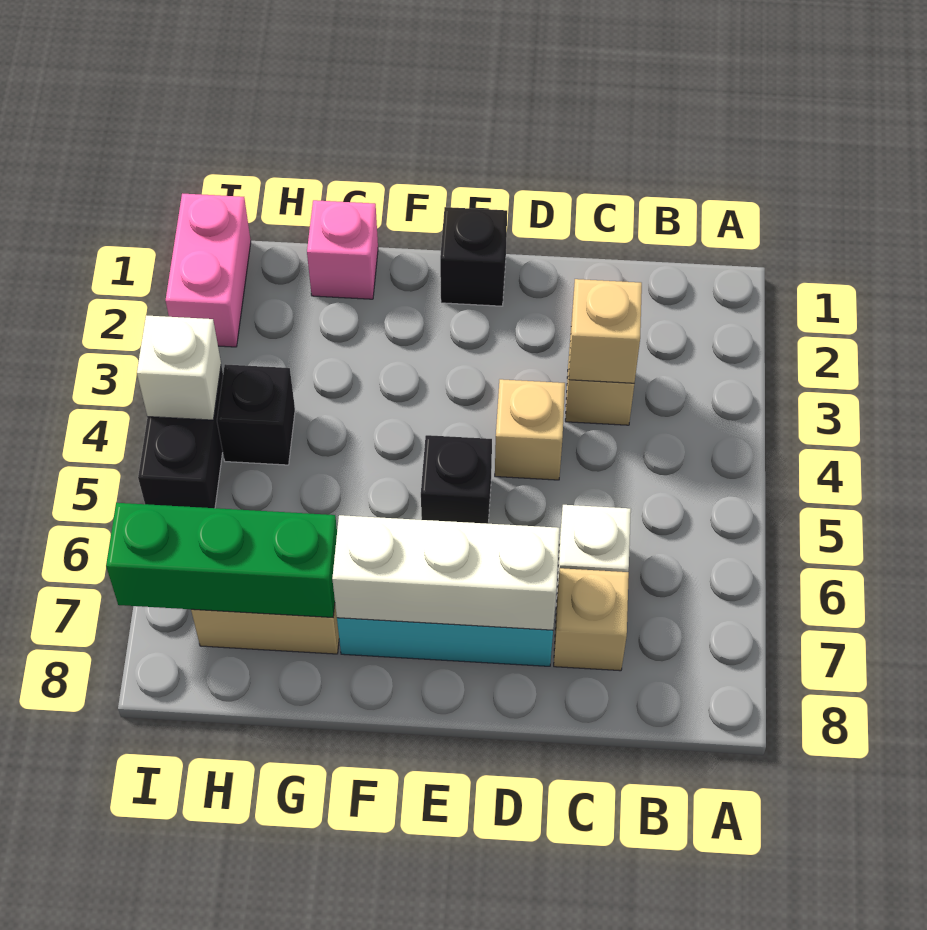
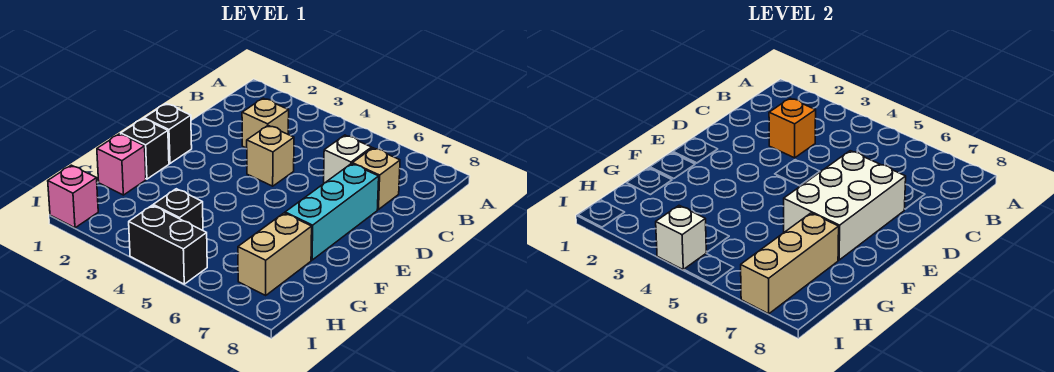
tan brick C3 level 2 -> orange brick C3 level 2
white brick D7:F7 level 2 -> white brick D6:F7 level 2
black brick E5 level 1 -> black brick F1 level 1
green brick G7:I7 level 2 -> tan brick G7:I7 level 2
pink brick I1:I2 level 1 -> pink brick I1 level 1

